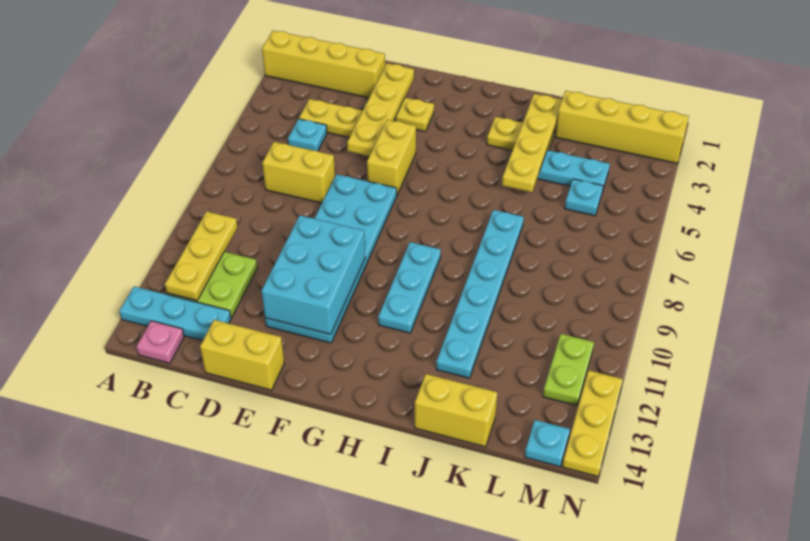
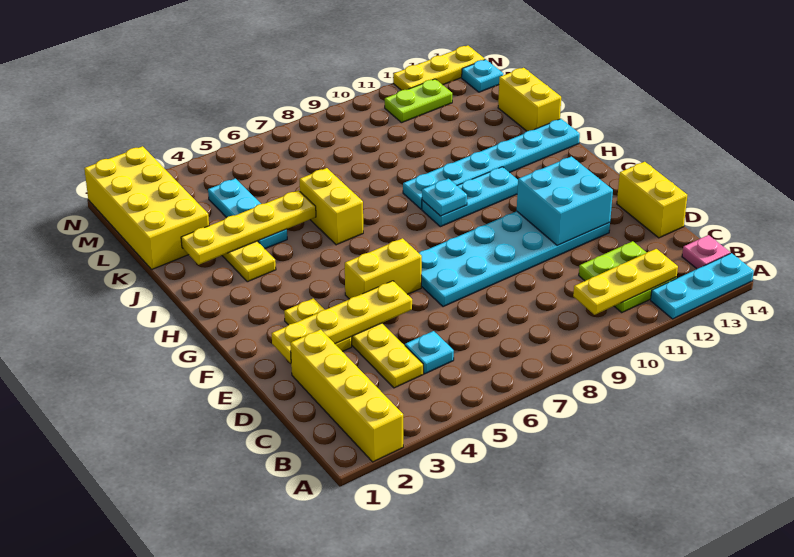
cyan plate A13:C13 level 1 -> cyan plate A12:A14 level 1
yellow brick C7:D7 level 1 -> yellow brick I6:J6 level 1
cyan brick E10:F12 level 2 -> cyan brick E11:F12 level 2
cyan plate J7:J12 level 1 -> cyan plate I9:I14 level 1
yellow brick K2:N2 level 1 -> yellow brick K1:N2 level 1
cyan plate L5 level 1 -> cyan plate H9 level 2

